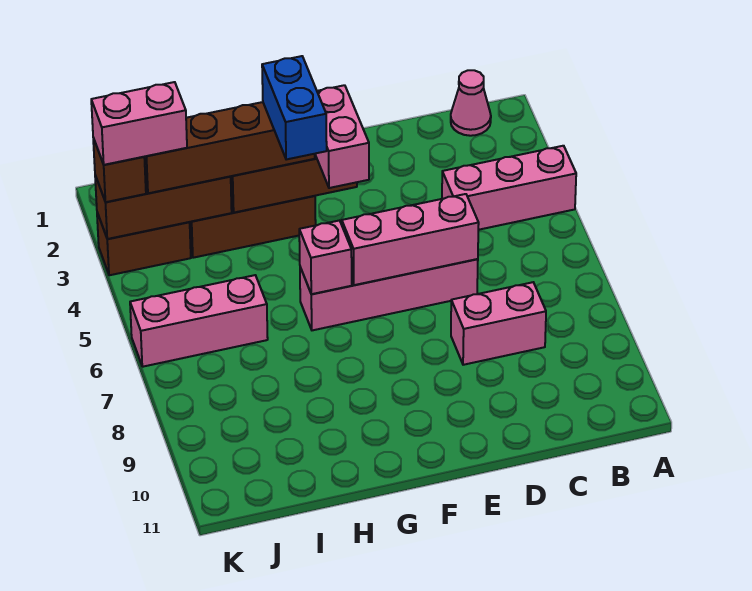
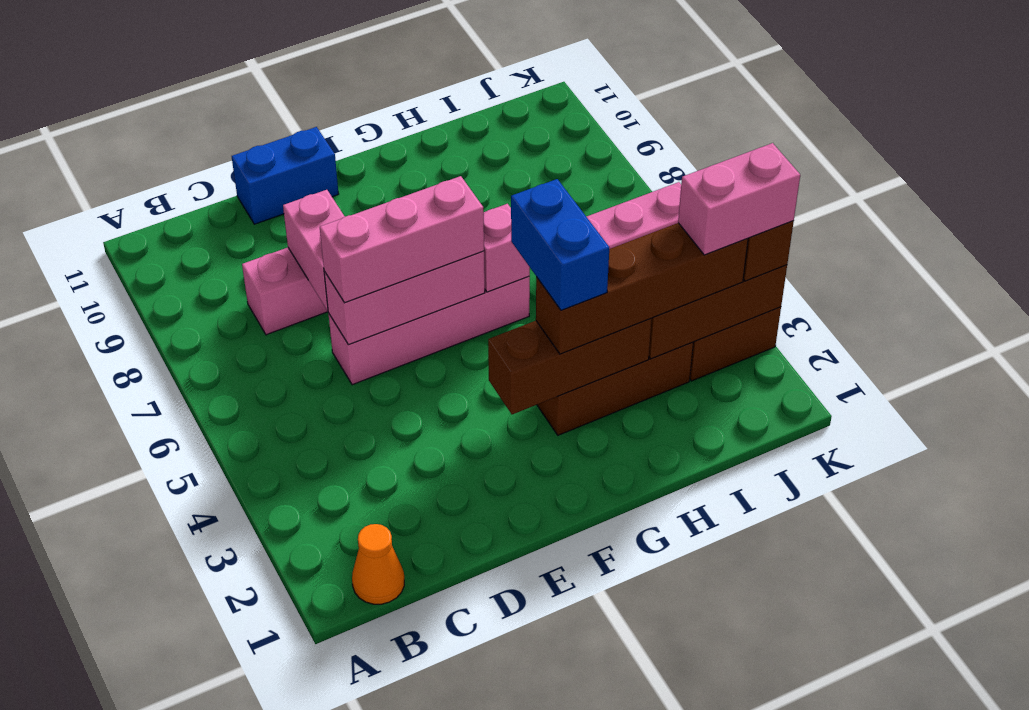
pink brick A4:C4 level 1 -> pink brick D6:F6 level 3
pink cone B1 level 1 -> orange cone B1 level 1
none -> blue brick D11:E11 level 1
pink brick F3:F4 level 3 -> pink brick D7:D8 level 2

